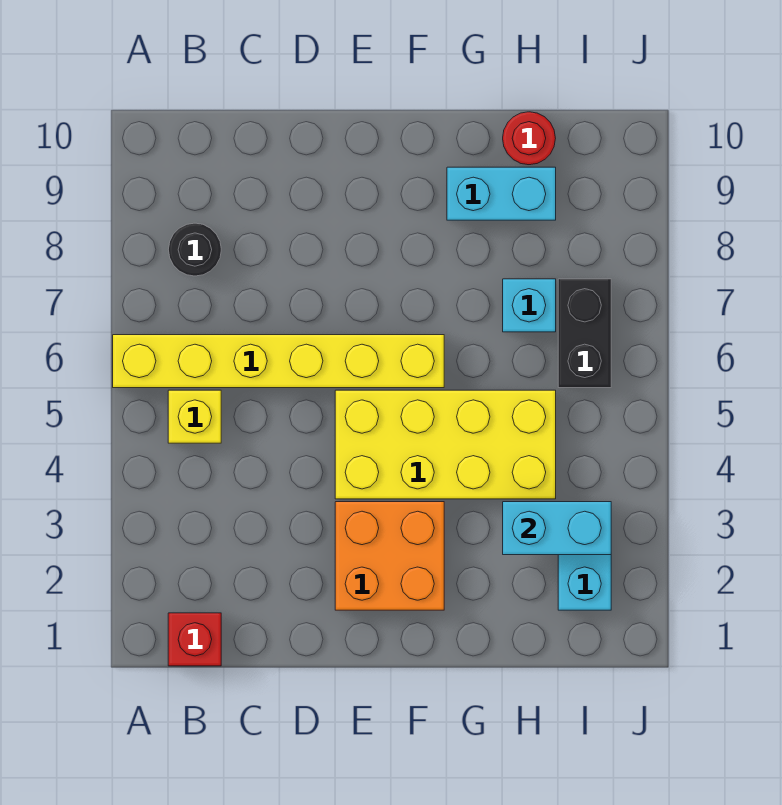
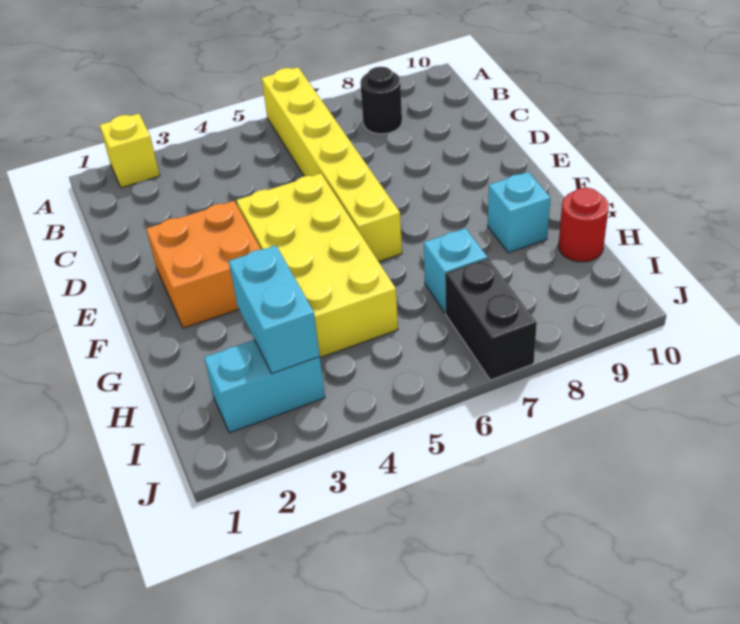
red brick B1 level 1 -> none
yellow brick B5 level 1 -> yellow brick A2 level 1
cyan brick G9:H9 level 1 -> cyan brick G9 level 1
black brick I6:I7 level 1 -> black brick I7:J7 level 1

